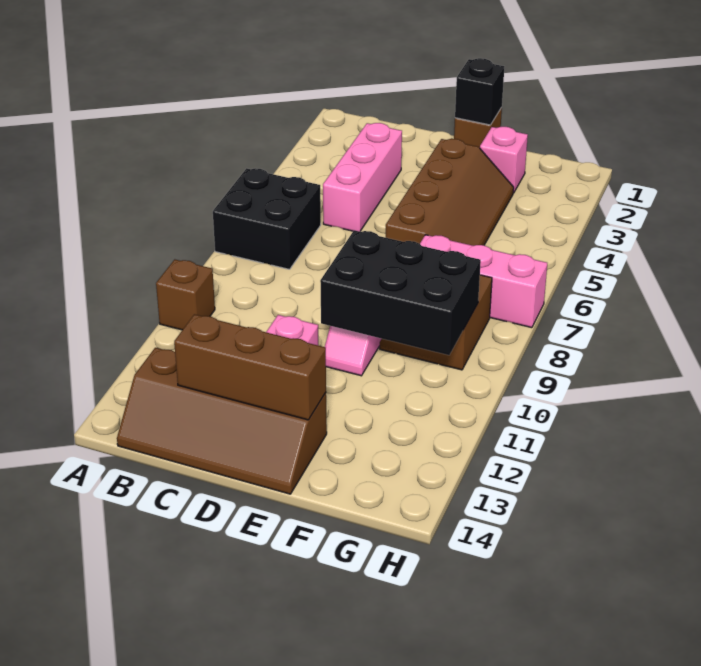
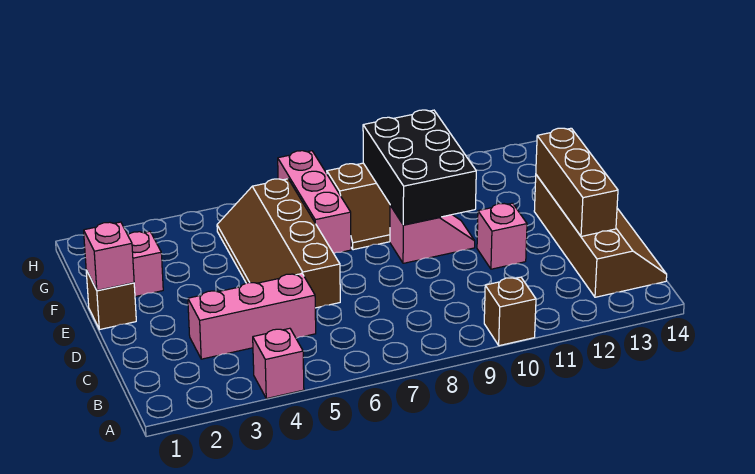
none -> pink brick A4 level 1
black brick A6:B7 level 1 -> none
black brick E1 level 2 -> pink brick E1 level 2
brown slope E3:F6 level 1 top E -> brown slope D5:G6 level 1 top 6

